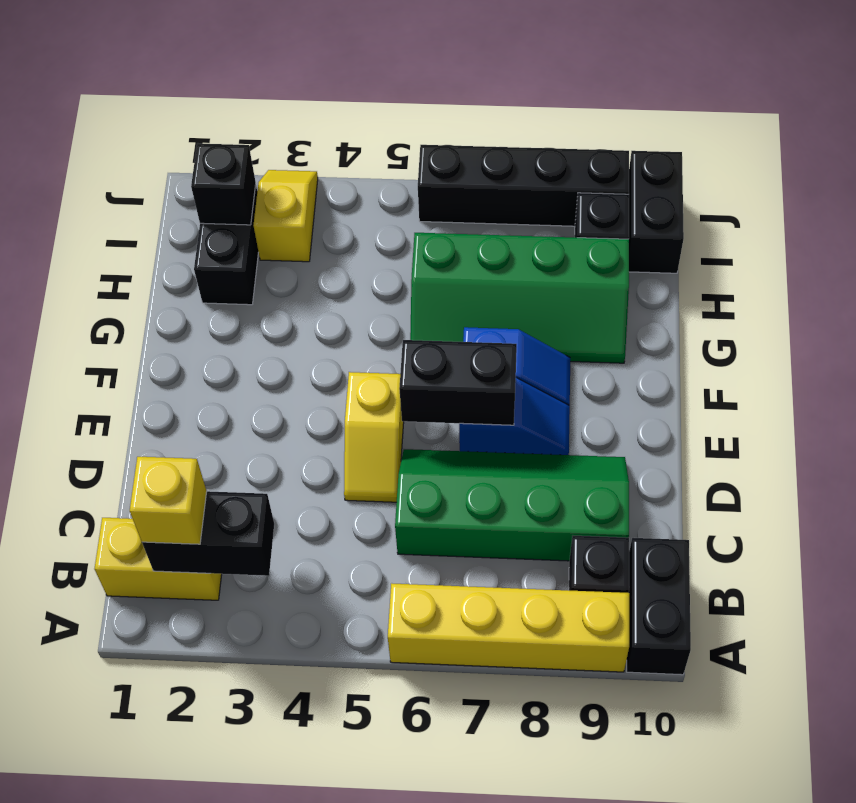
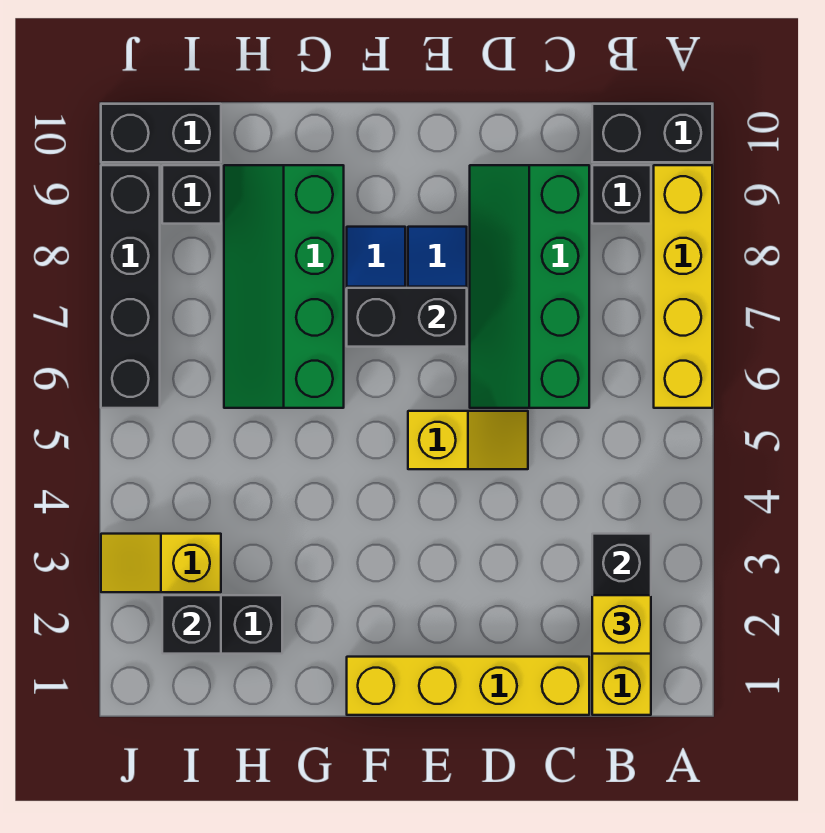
none -> yellow brick C1:F1 level 1
black brick E6:E7 level 2 -> black brick E7:F7 level 2
green slope G6:H9 level 1 top H -> green slope G6:H9 level 1 top G

